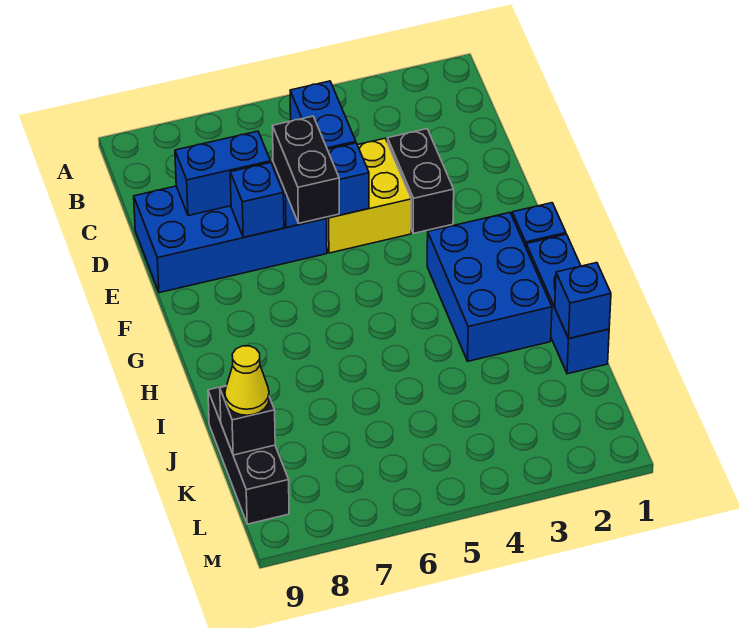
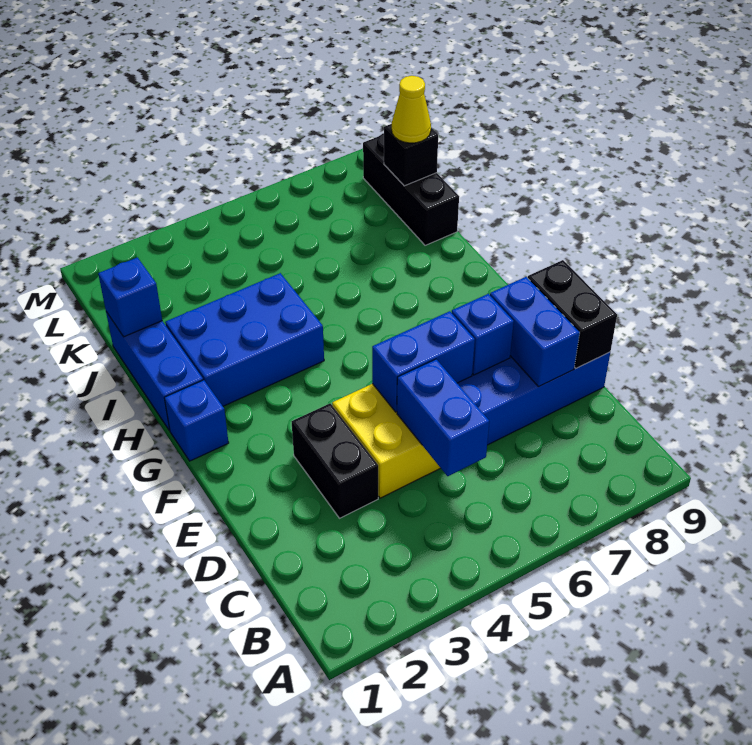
blue brick D7:D8 level 2 -> blue brick D8:E8 level 2
black brick E6:F6 level 3 -> black brick D9:E9 level 2
blue brick G2:I3 level 1 -> blue brick H2:I4 level 1

